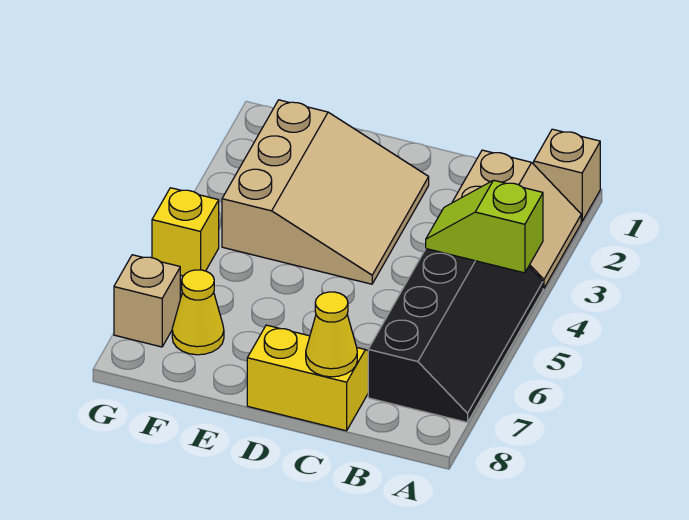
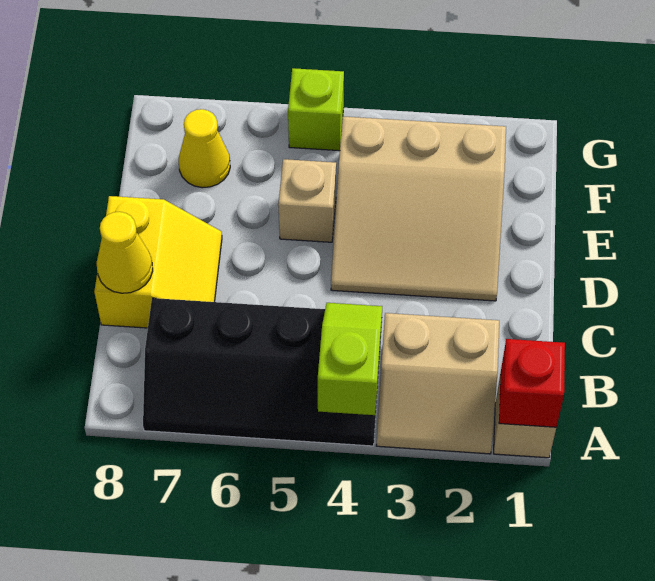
none -> red brick A1 level 2
yellow brick G5 level 1 -> lime brick G5 level 1
tan brick G7 level 1 -> tan brick E5 level 1

